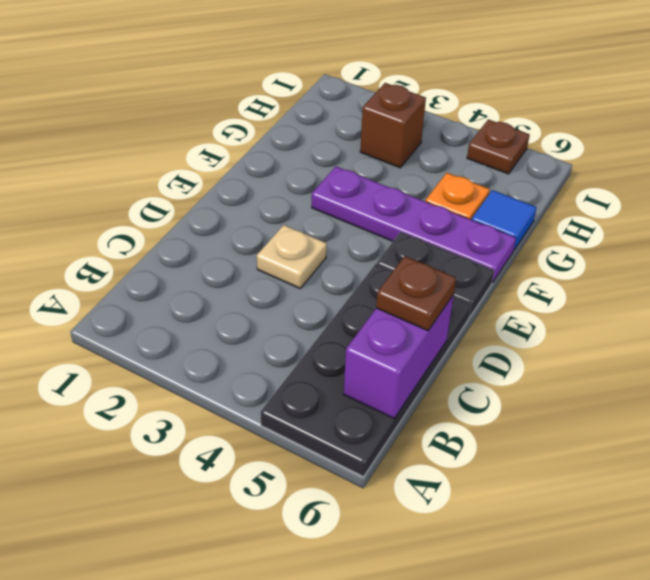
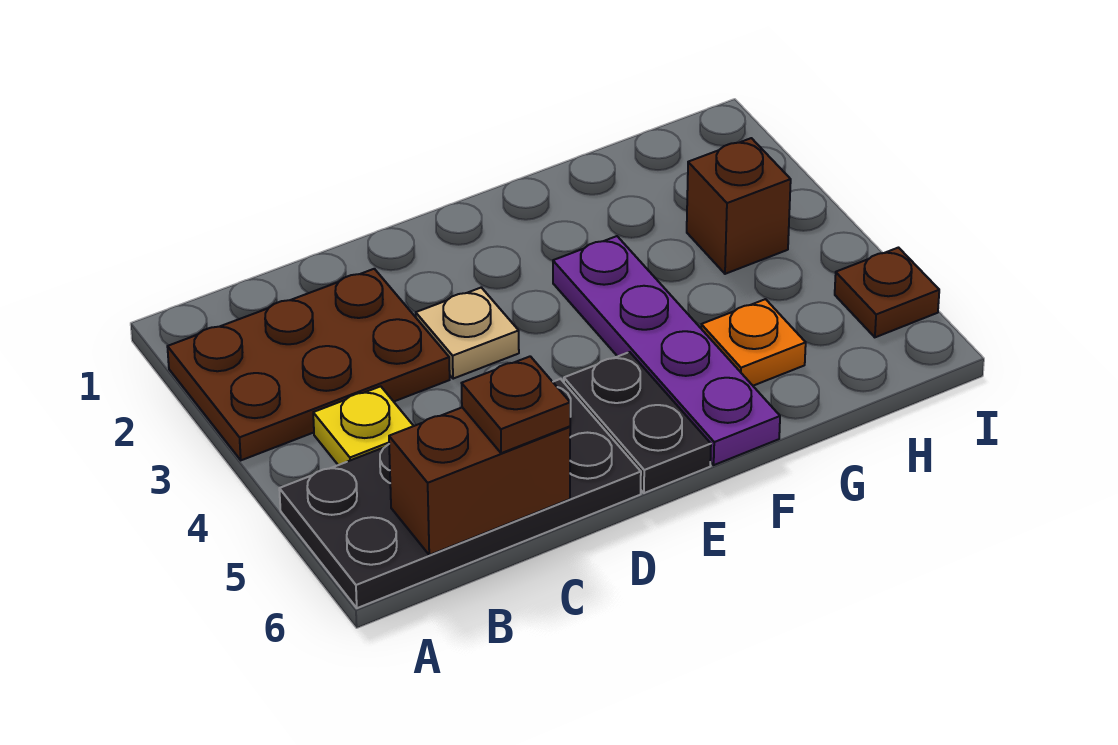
none -> brown plate A2:C3 level 1
none -> yellow plate B4 level 1
purple brick B6:C6 level 2 -> brown brick B6:C6 level 2
blue tile G6 level 1 -> none

